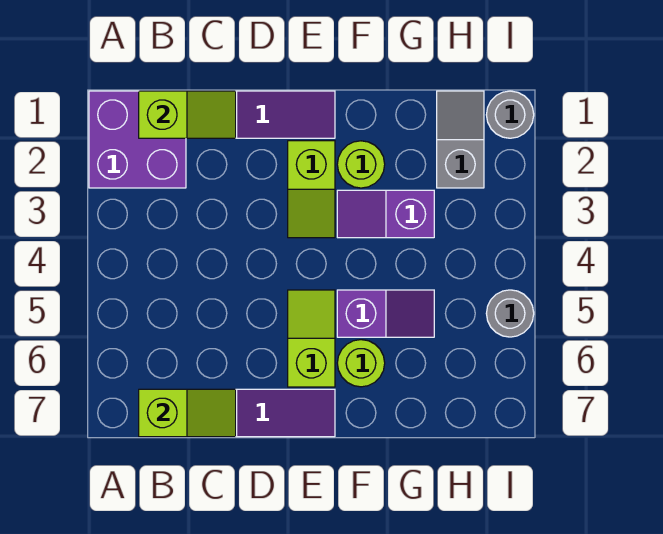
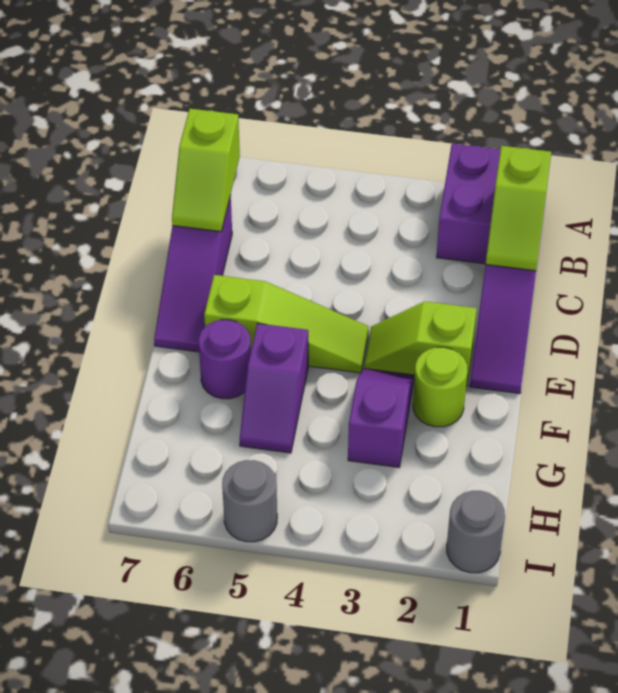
lime slope E5:E6 level 1 top 6 -> lime slope E4:E6 level 1 top 6
lime round brick F6 level 1 -> purple round brick F6 level 1
grey slope H1:H2 level 1 top 2 -> none

